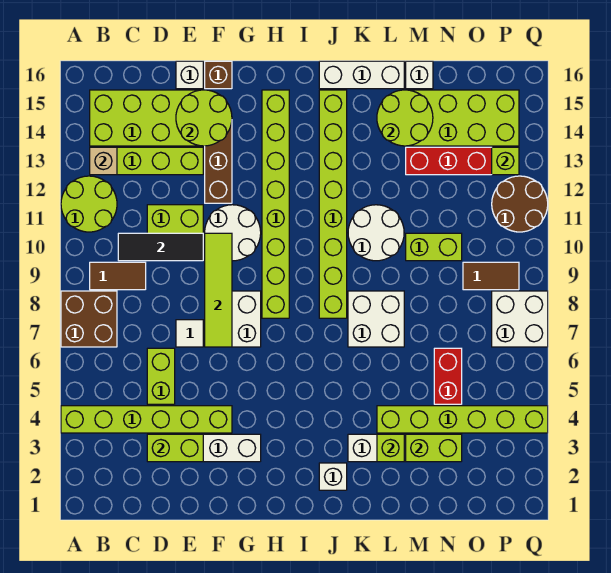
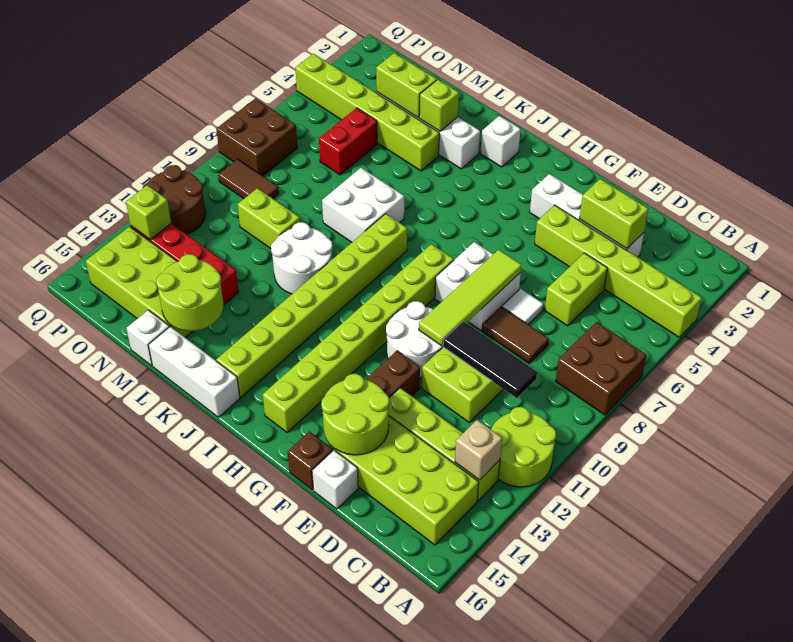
brown tile B9:C9 level 1 -> brown tile D8:E8 level 1
white brick P7:Q8 level 1 -> brown brick P7:Q8 level 1

